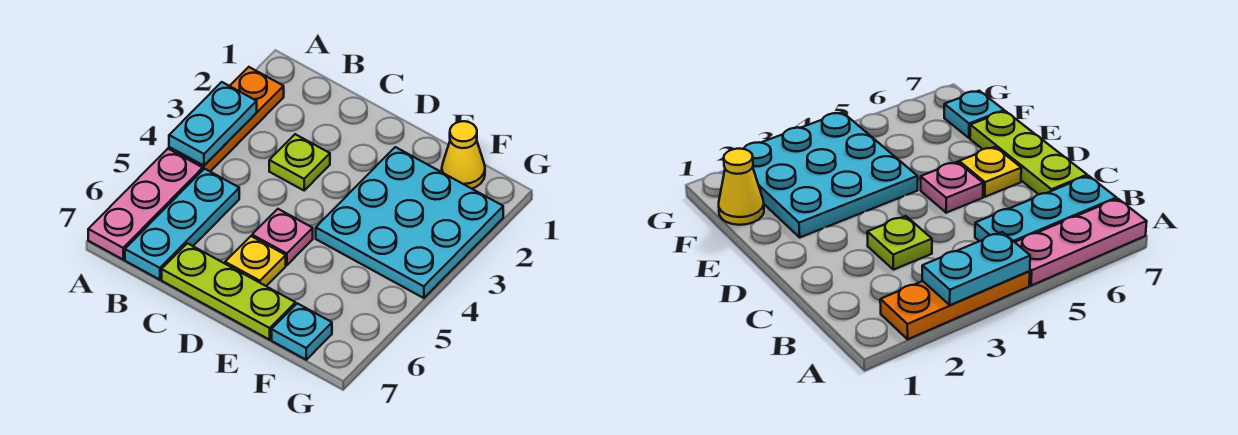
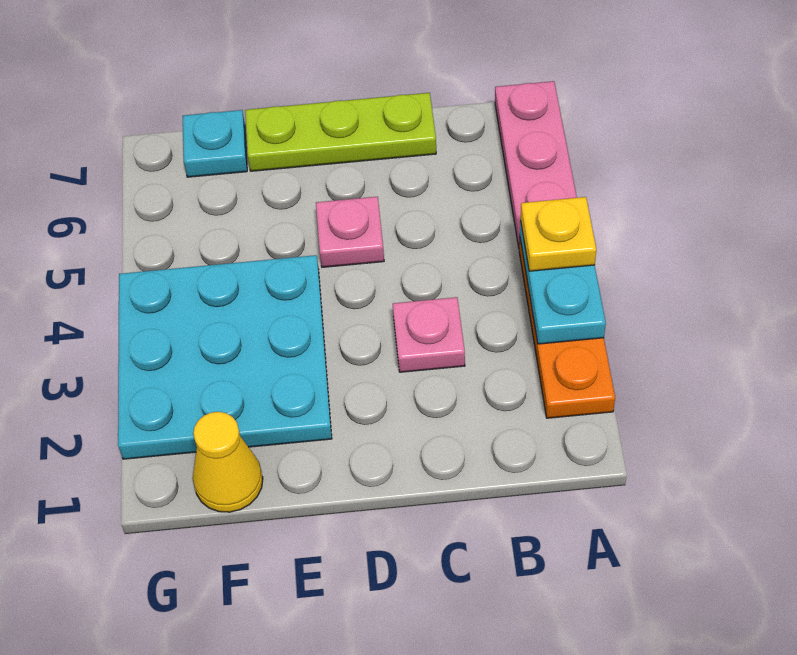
cyan plate B5:B7 level 1 -> none
lime plate C3 level 1 -> pink plate C3 level 1
yellow plate D6 level 1 -> yellow plate A4 level 3

